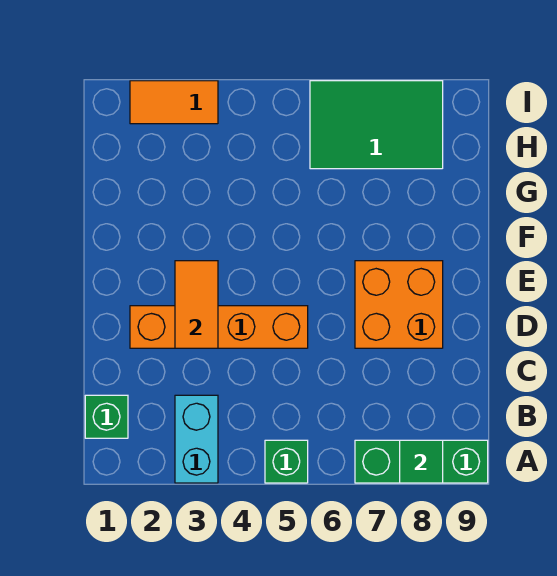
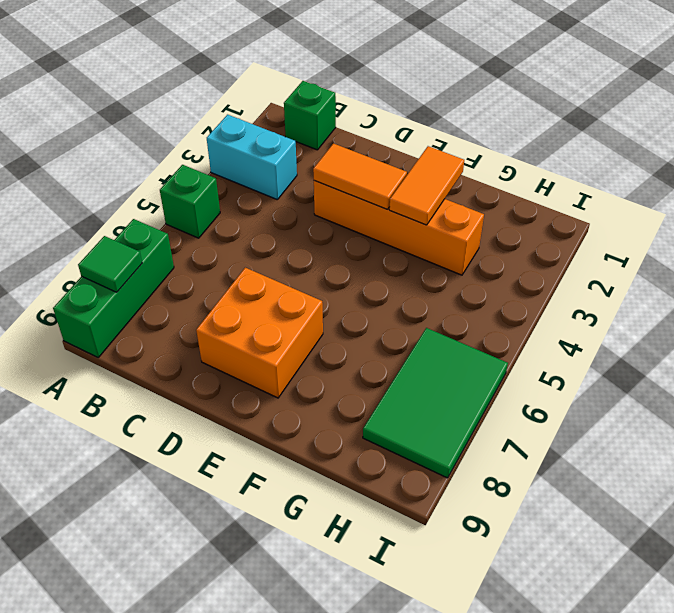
orange brick D2:D5 level 1 -> orange brick D3:G3 level 1
orange tile I2:I3 level 1 -> orange tile F2:F3 level 2

